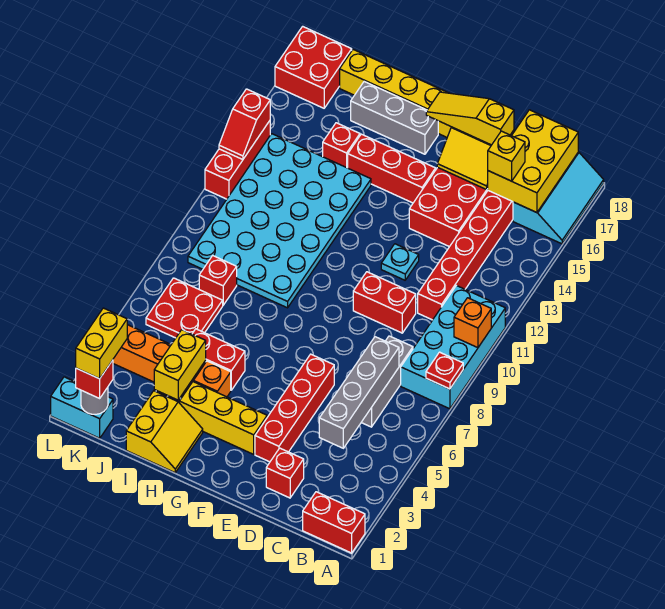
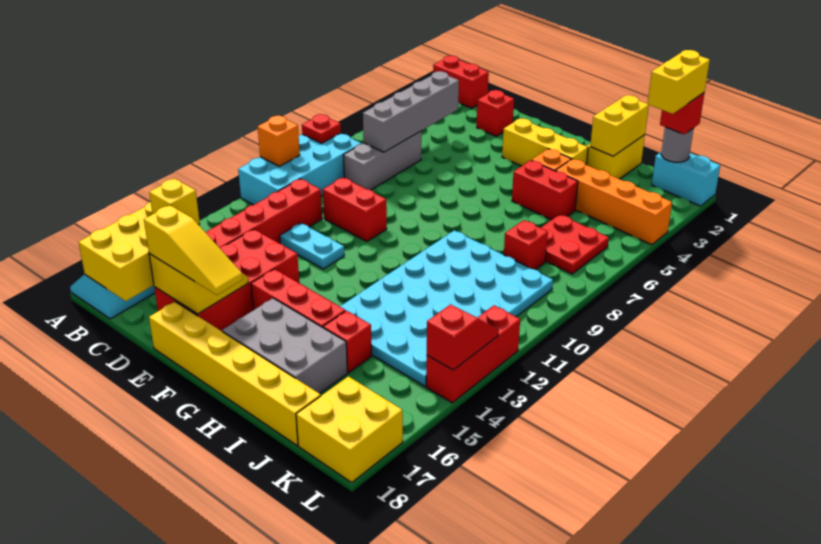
red brick E3:E6 level 1 -> none
cyan plate E12 level 1 -> cyan plate D12:E12 level 1
grey brick G17:I17 level 1 -> grey brick G16:I17 level 1
yellow brick I3:I4 level 2 -> yellow brick I1:I2 level 2
red brick K17:L18 level 1 -> yellow brick K17:L18 level 1

